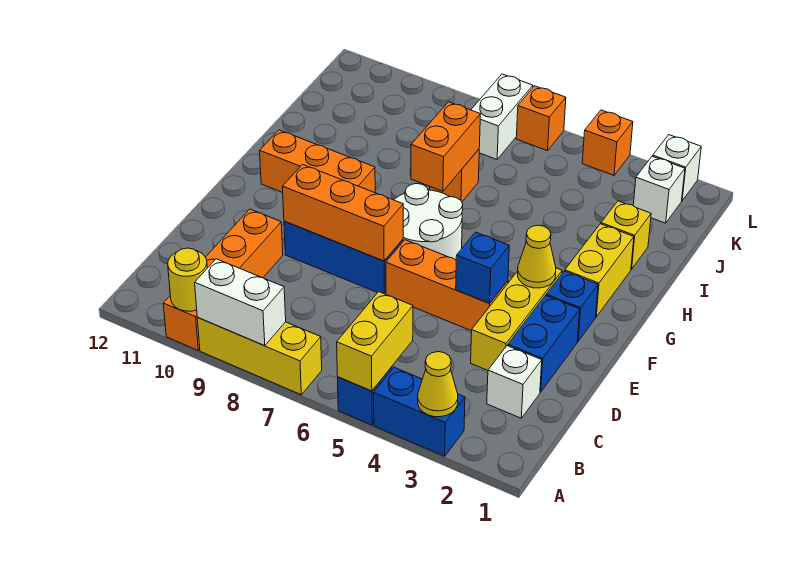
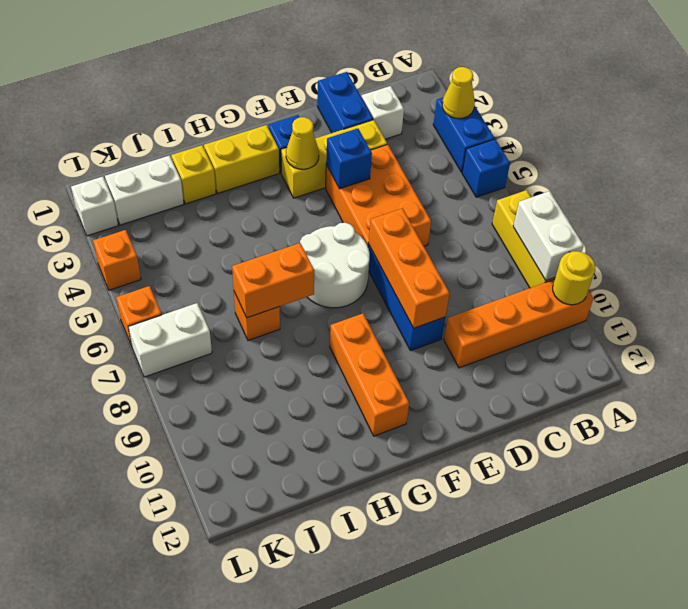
yellow brick A5:B5 level 2 -> none
blue brick D2:E2 level 1 -> blue brick D1:D2 level 1
orange brick E4:E6 level 1 -> orange brick D4:E6 level 1
white brick K2 level 1 -> white brick J2:K2 level 1

